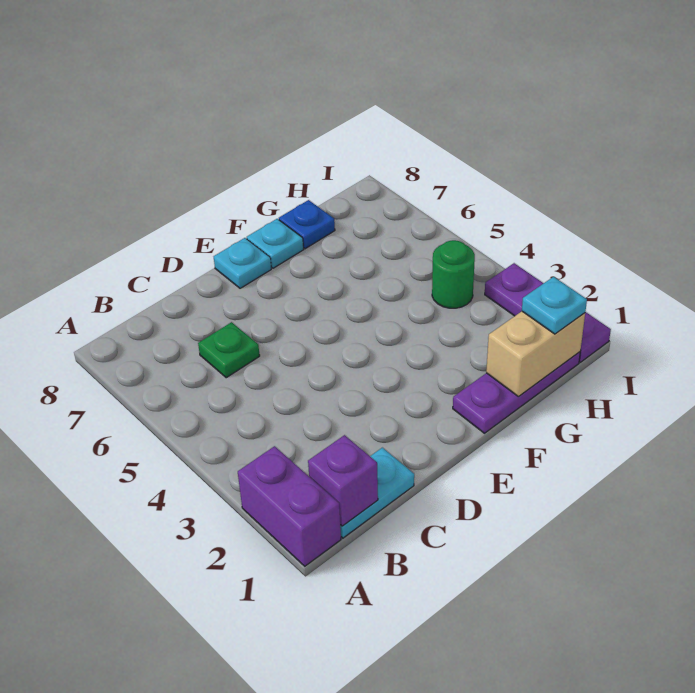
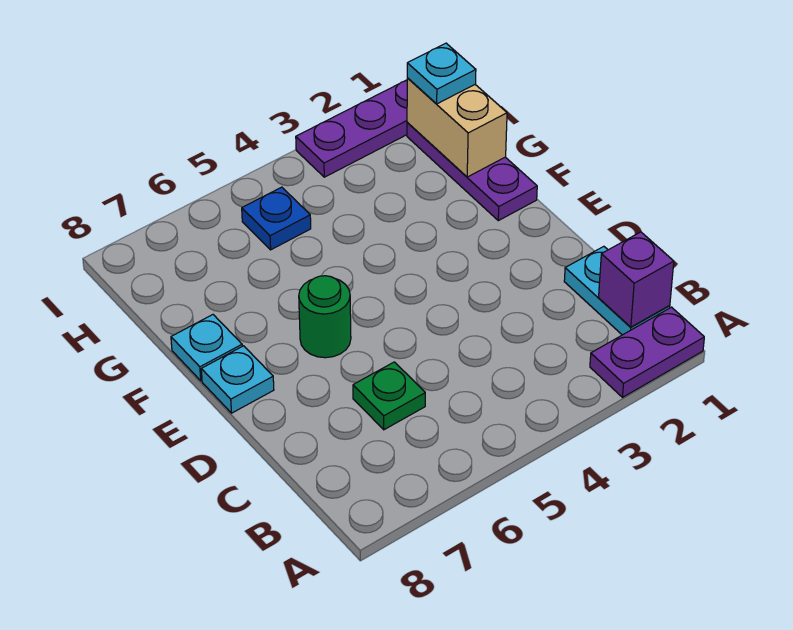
purple brick A1:A2 level 1 -> purple plate A1:A2 level 1
blue plate G8 level 1 -> blue plate H5 level 1
green round brick H4 level 1 -> green round brick E6 level 1

